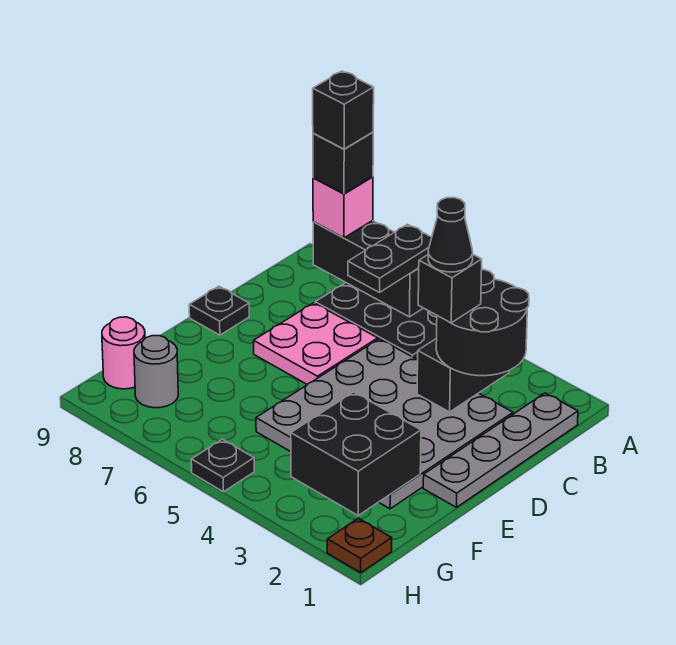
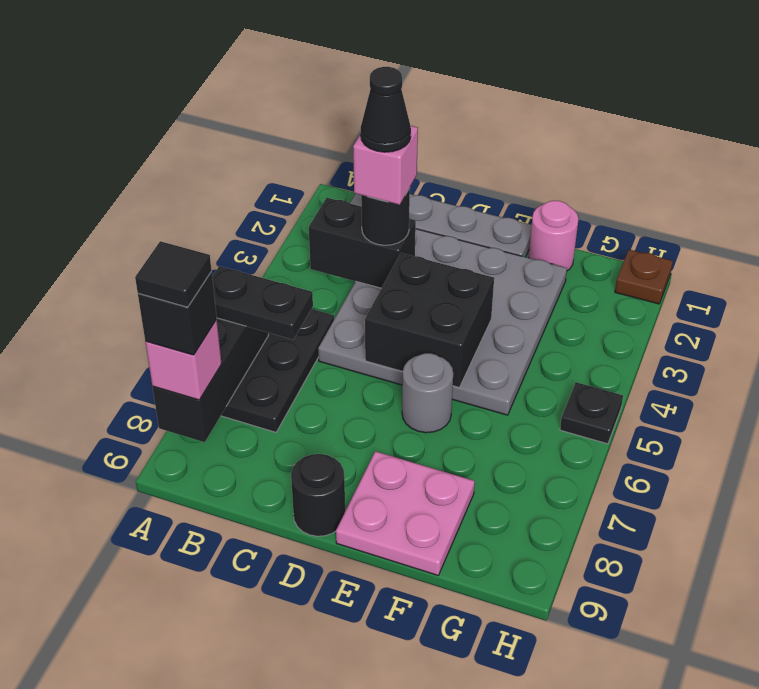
black brick A8 level 5 -> black tile A8 level 5
black round brick B2:C3 level 3 -> black round brick C3 level 3
black brick C3 level 4 -> pink brick C3 level 4
pink plate C6:D7 level 1 -> pink plate E8:F9 level 1
black plate D9 level 1 -> black round brick D9 level 1
black brick F2:G3 level 2 -> black brick D4:E5 level 2
grey round brick G8 level 1 -> grey round brick E6 level 1
pink round brick G9 level 1 -> pink round brick F1 level 1

